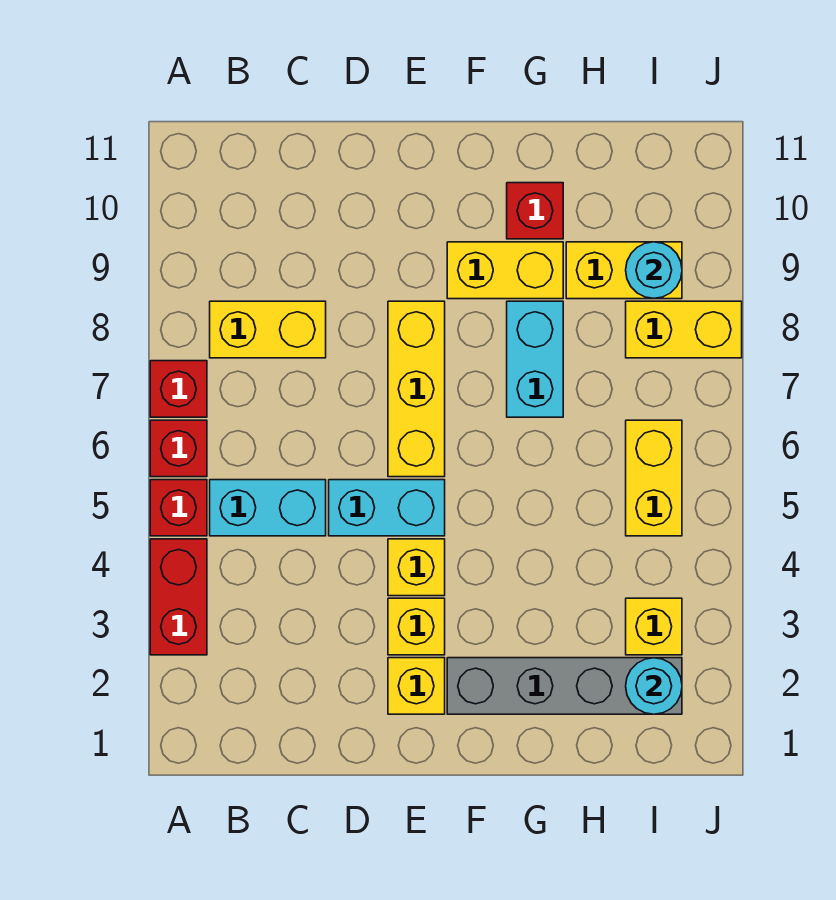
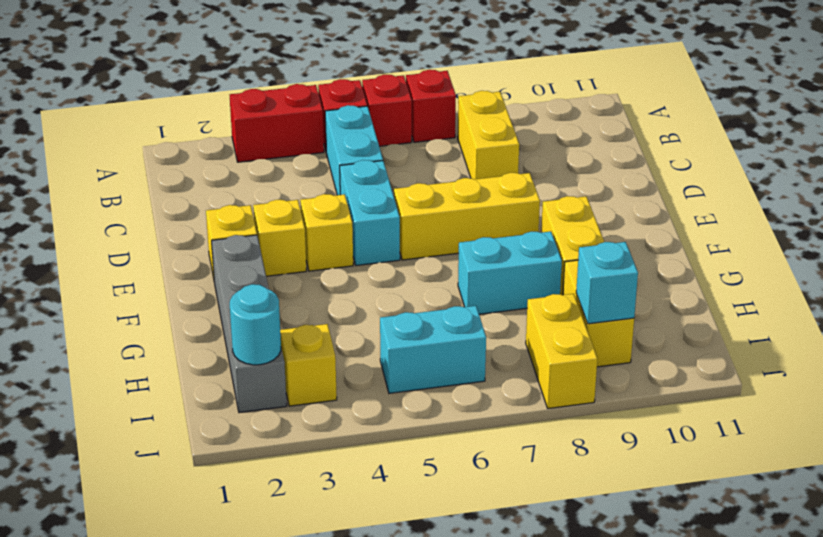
red brick G10 level 1 -> none
yellow brick I5:I6 level 1 -> cyan brick I5:I6 level 1
cyan round brick I9 level 2 -> cyan brick I9 level 2

